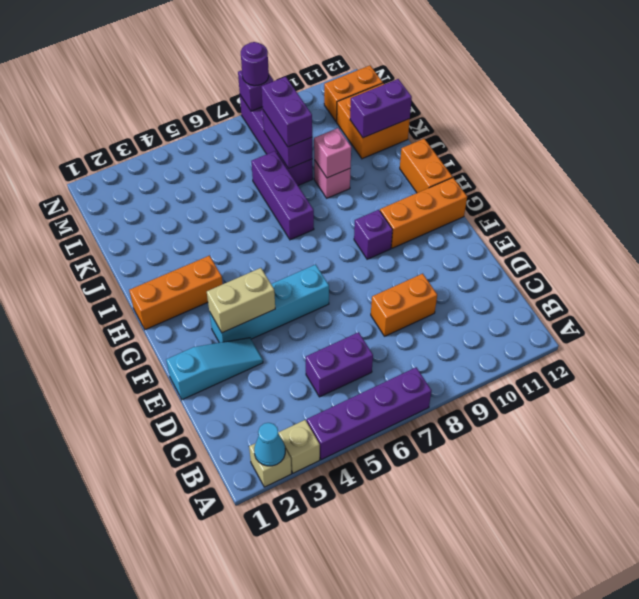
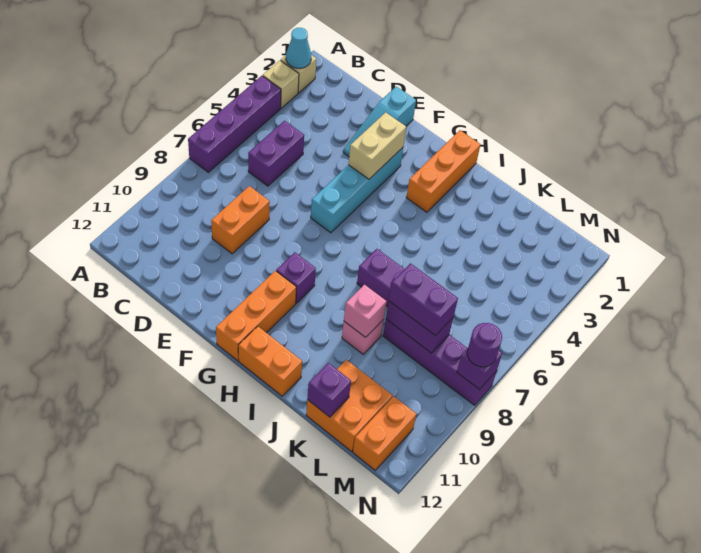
purple brick K11:K12 level 2 -> purple brick K12 level 2

